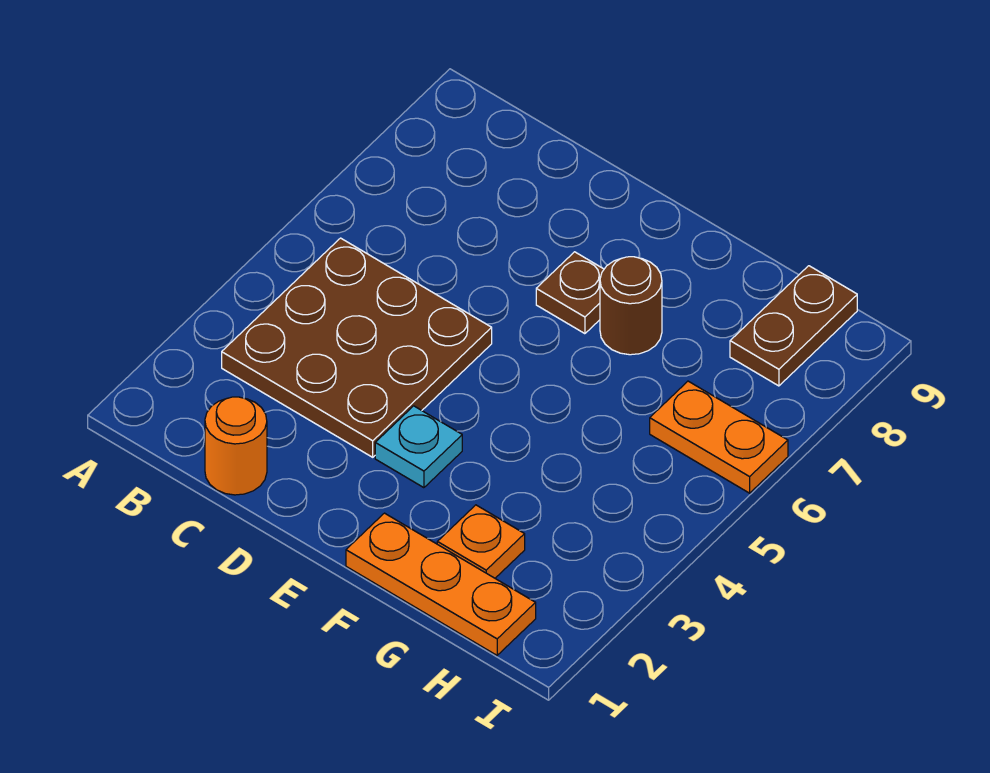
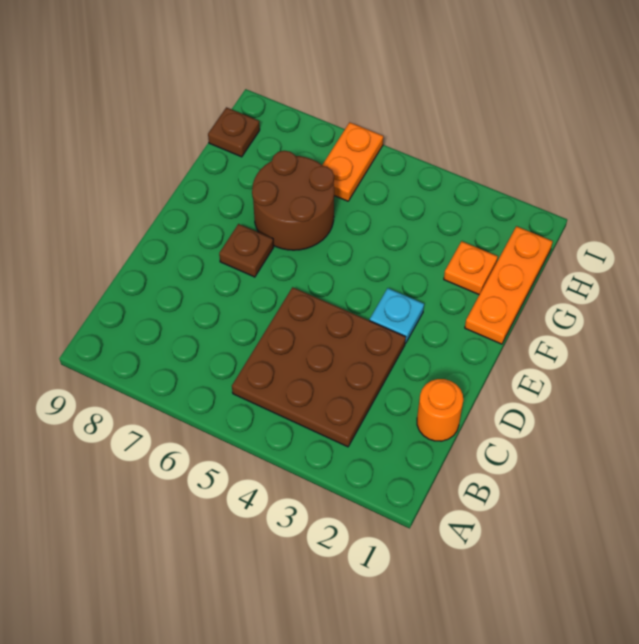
brown round brick F7 level 1 -> brown round brick F6:G7 level 1
brown plate H8:H9 level 1 -> brown plate H9 level 1

